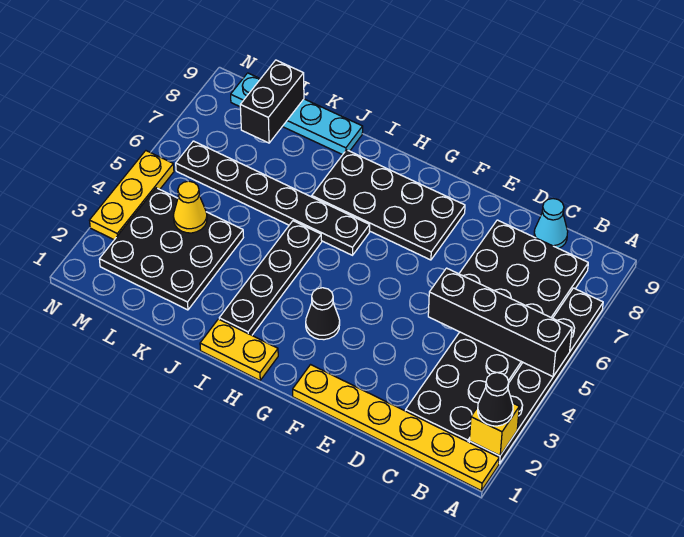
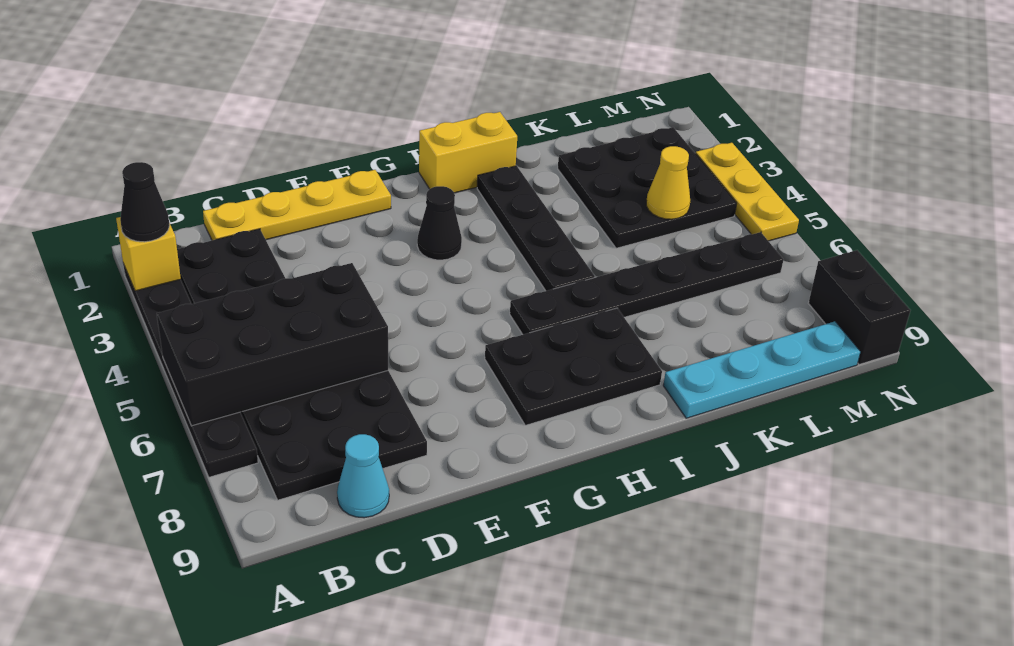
yellow plate A1:F1 level 1 -> yellow plate C1:F1 level 1
black brick A5:D5 level 2 -> black brick A5:D6 level 2
black plate F7:I8 level 1 -> black plate G7:I8 level 1
yellow plate H1:I1 level 1 -> yellow brick H1:I1 level 1
black brick L8:L9 level 2 -> black brick N8:N9 level 1

